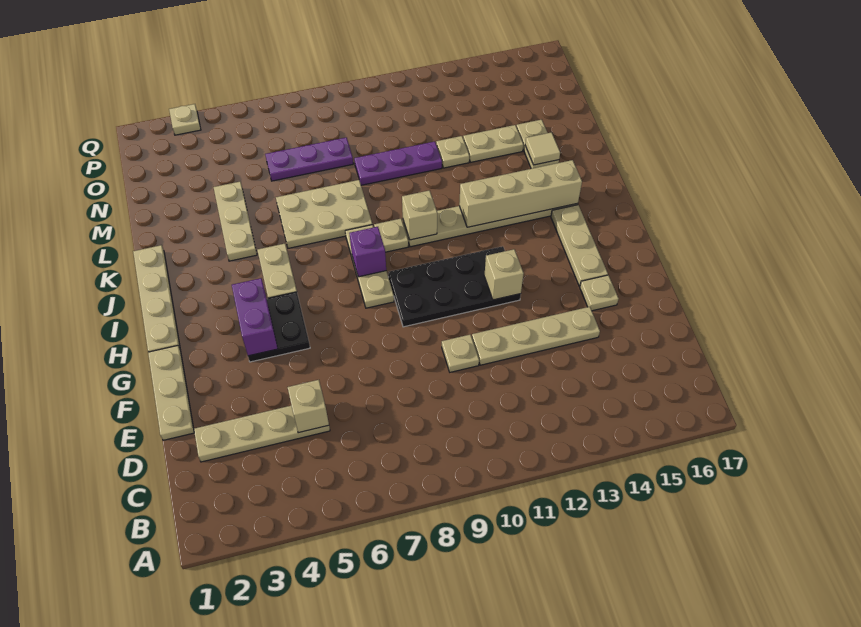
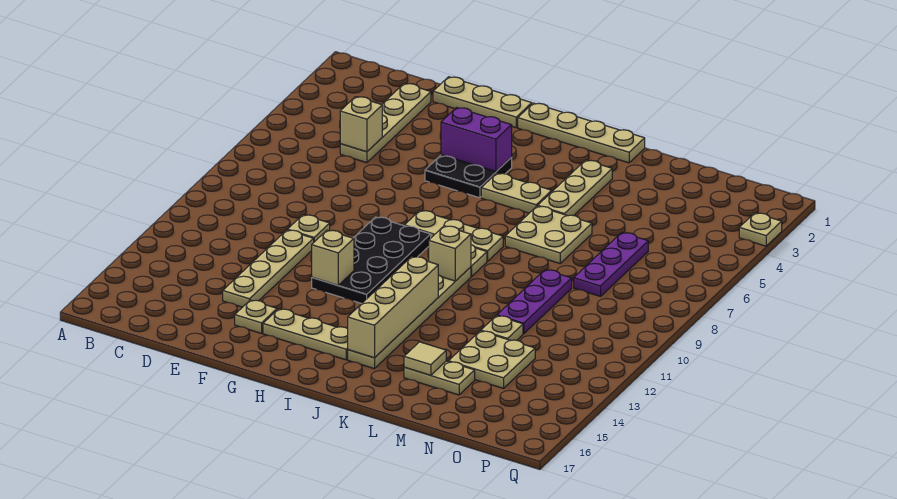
purple brick I8 level 2 -> none
tan plate K4:M4 level 1 -> tan plate K3:K5 level 1
tan plate K6:L8 level 1 -> tan plate K6:L7 level 1
tan plate M13:M14 level 1 -> tan plate M13:N14 level 1

